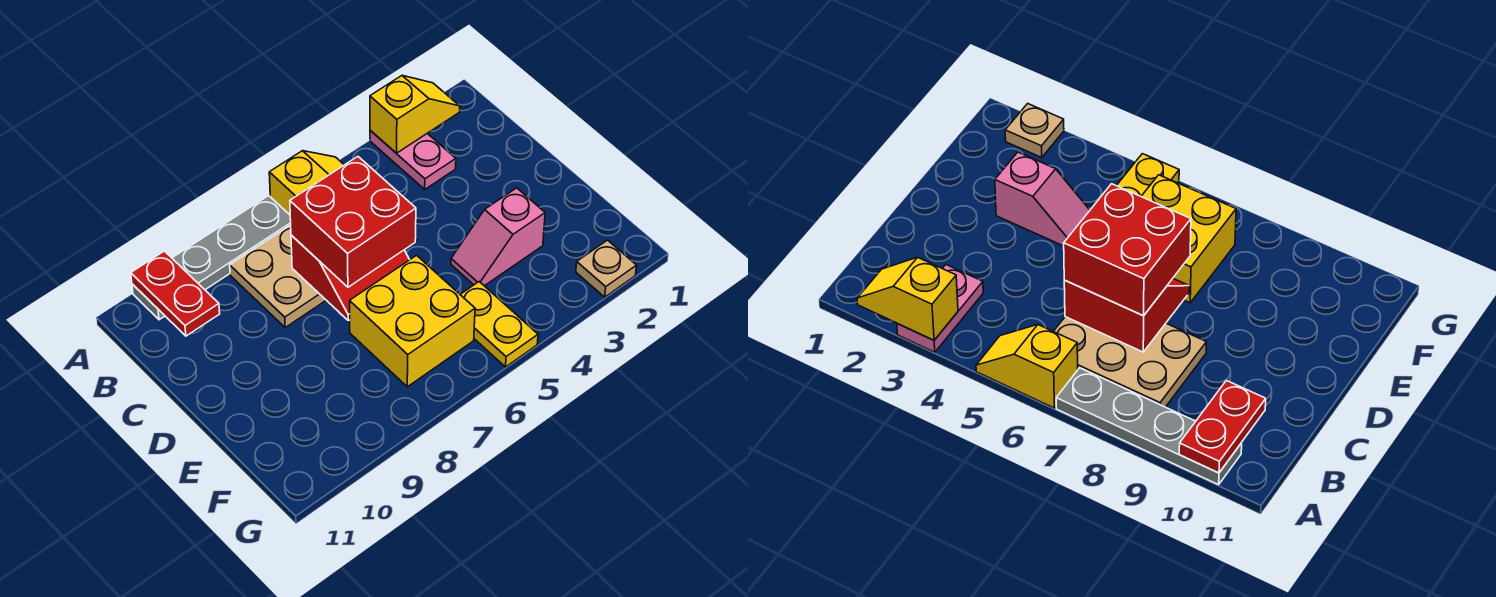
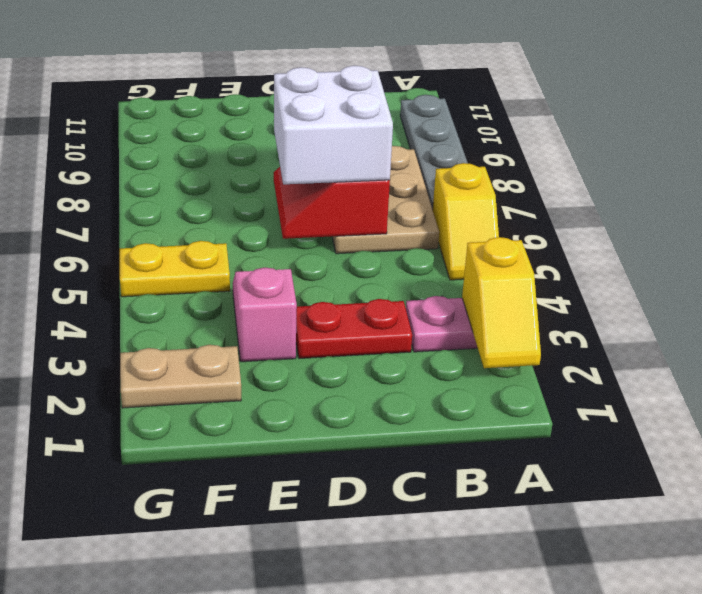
red plate A10:B10 level 2 -> red plate C3:D3 level 1
red brick C6:D7 level 3 -> white brick C6:D7 level 3
yellow brick E6:F7 level 1 -> none
tan plate G2 level 1 -> tan plate F2:G2 level 1

